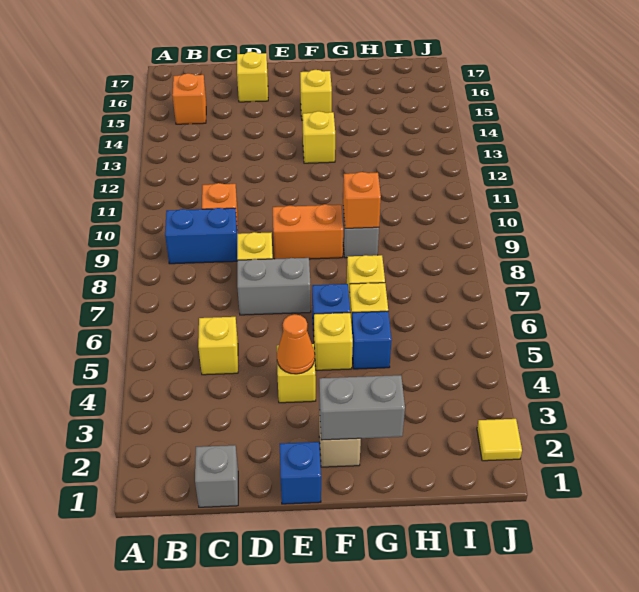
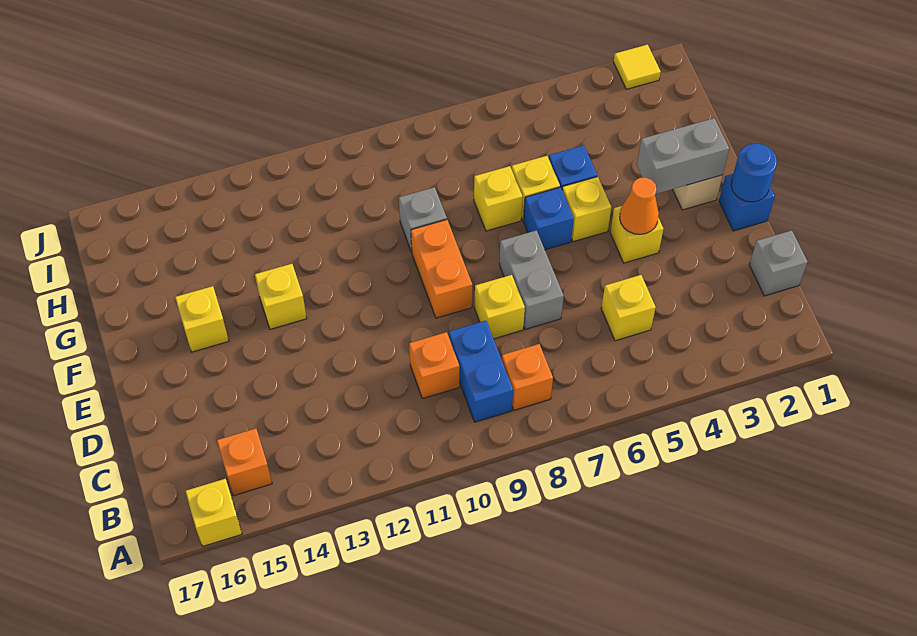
yellow brick D16 level 1 -> yellow brick A16 level 1
none -> blue round brick E1 level 2
grey brick F2:G2 level 2 -> grey brick F2:F3 level 2
orange brick G9 level 2 -> orange brick B8 level 1

